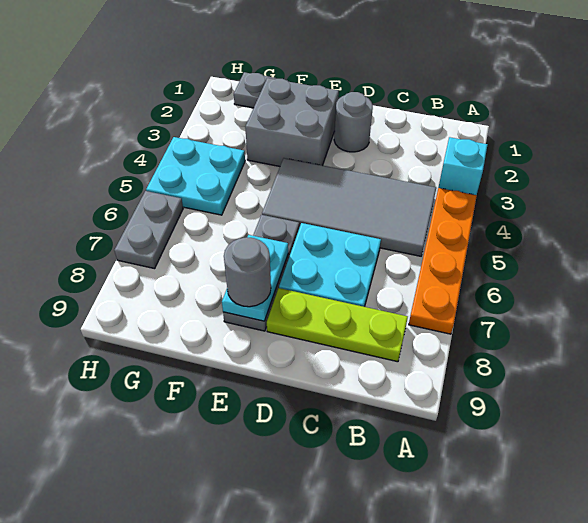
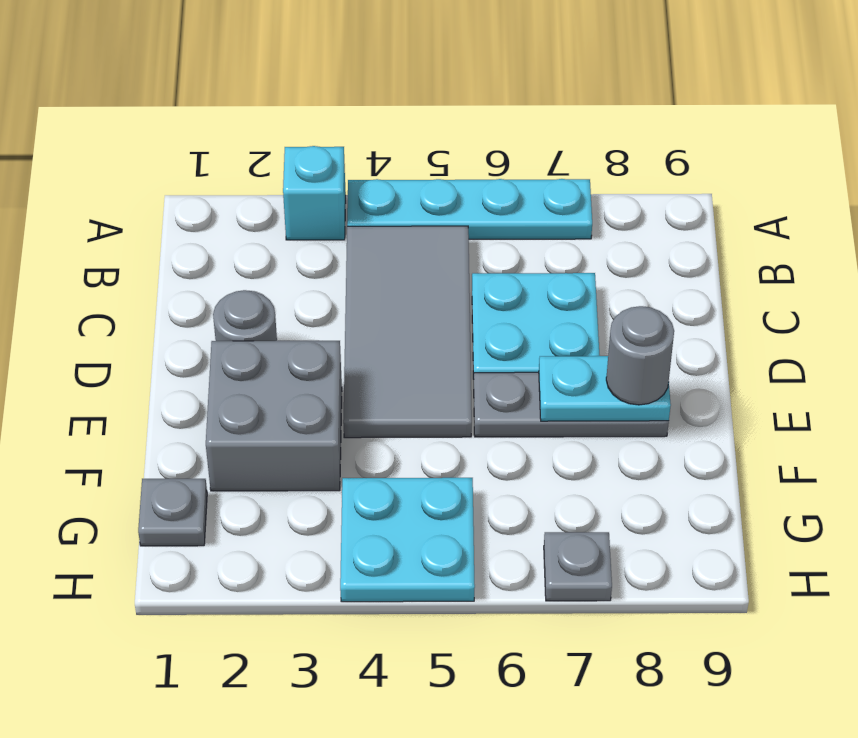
orange plate A4:A7 level 1 -> cyan plate A4:A7 level 1
lime plate B8:D8 level 1 -> none
grey plate H6:H7 level 1 -> grey plate H7 level 1

